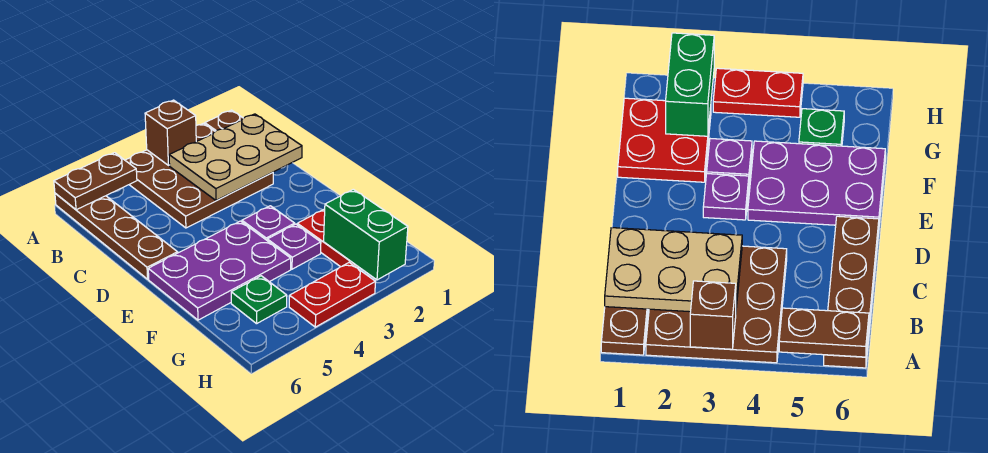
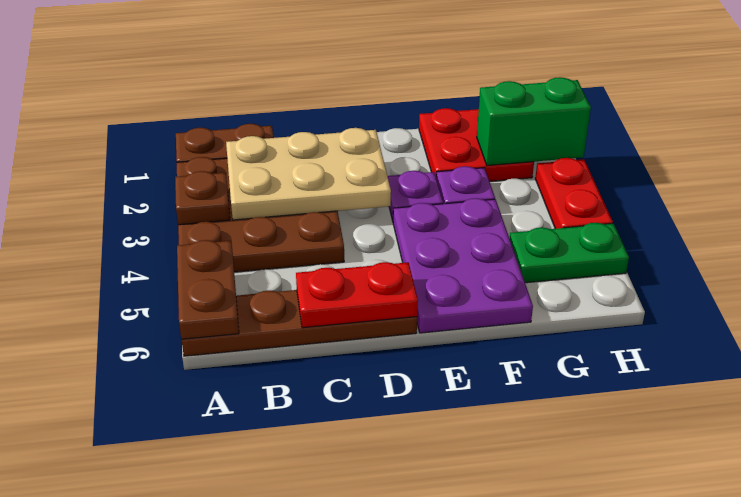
brown brick A3 level 2 -> brown plate A3 level 2
tan plate B1:C3 level 2 -> tan plate B2:D3 level 2
none -> red plate C6:D6 level 2
green plate G5 level 1 -> green plate G5:H5 level 1

